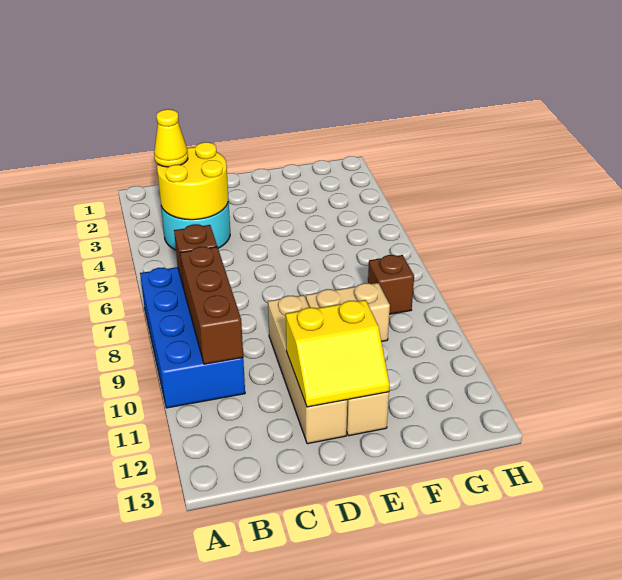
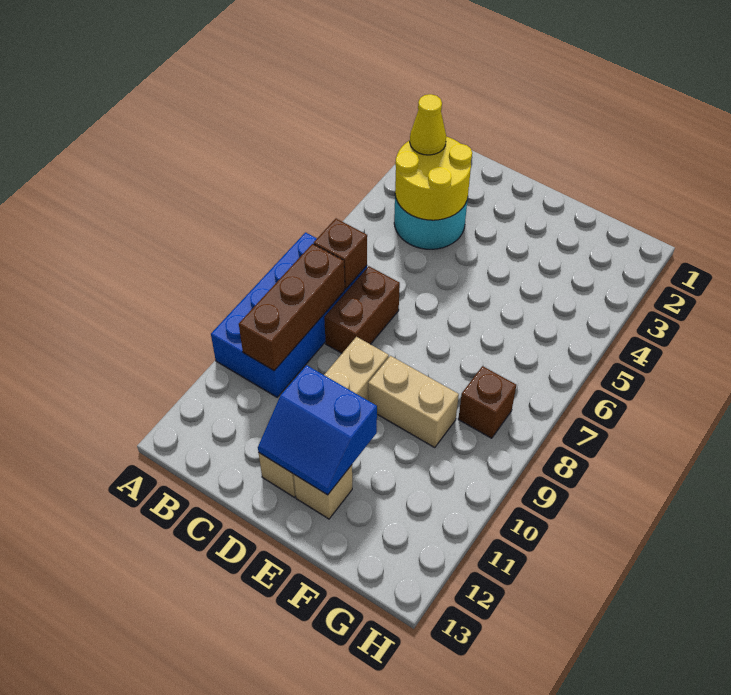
none -> brown brick C7:C8 level 1
yellow slope D11:E12 level 2 top 11 -> blue slope D11:E12 level 2 top 11

